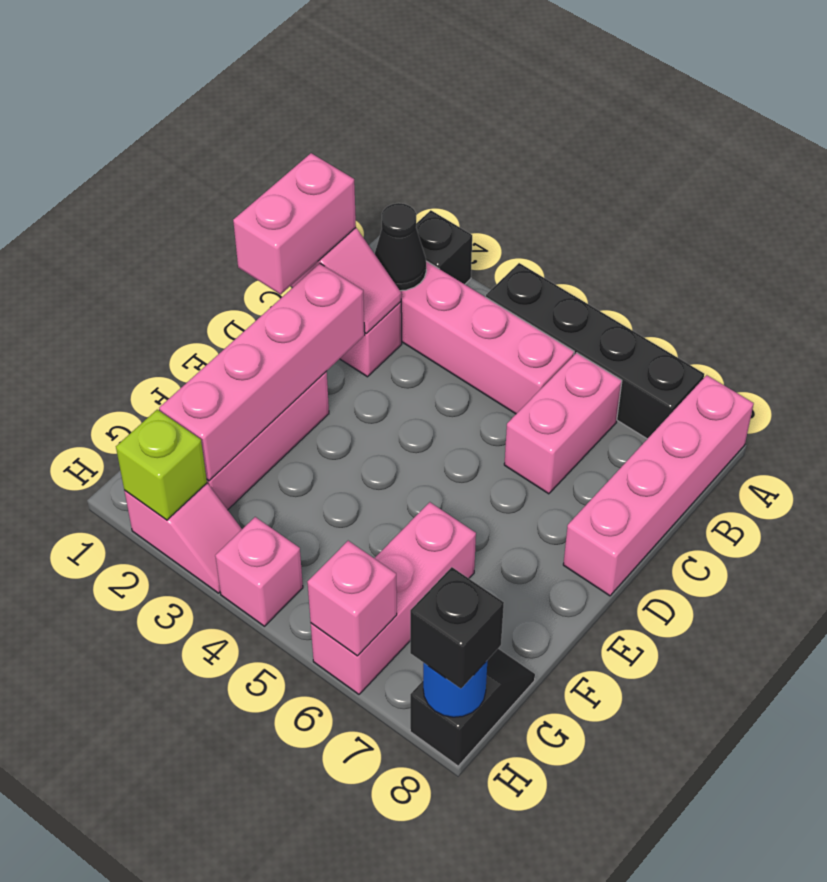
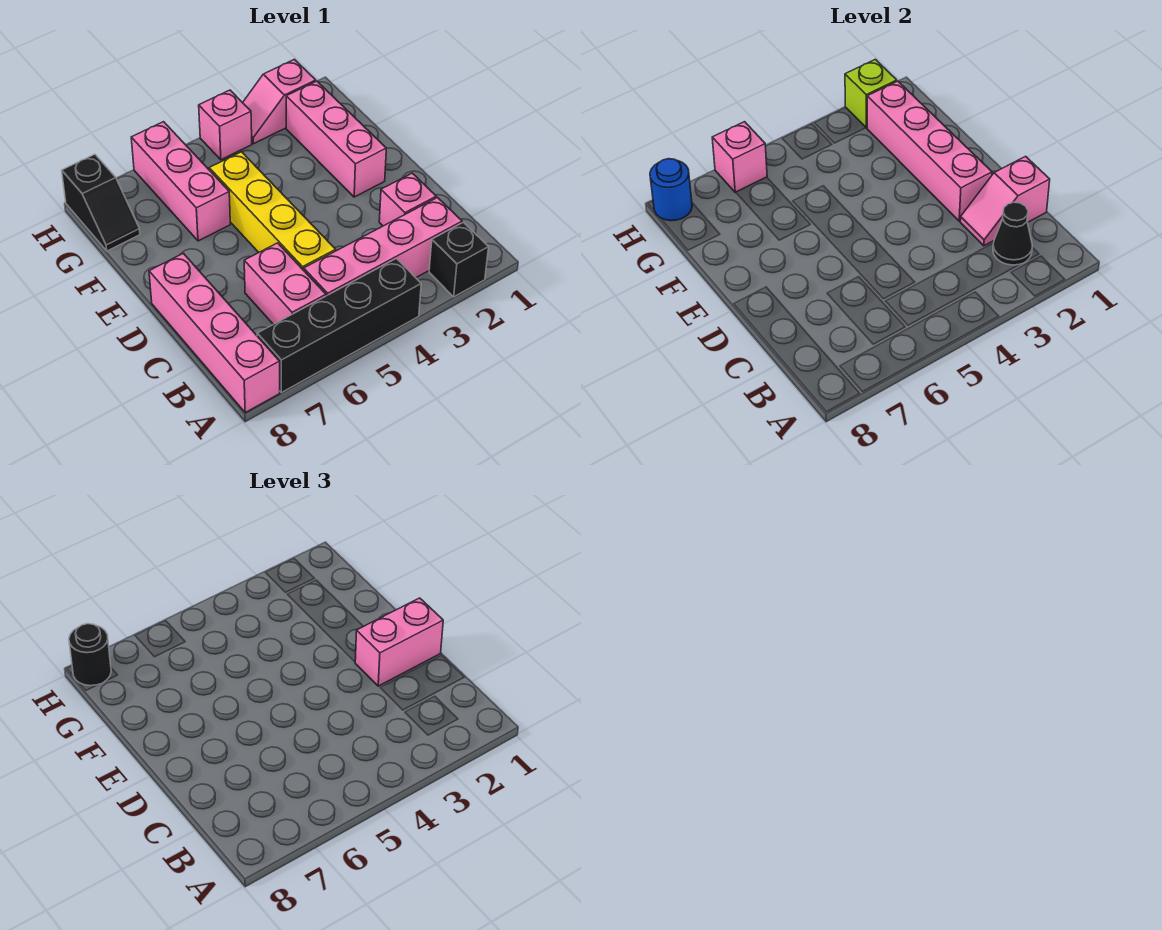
pink brick C1:D1 level 3 -> pink brick D1:D2 level 3
none -> yellow brick C5:F5 level 1
black brick H8 level 3 -> black round brick H8 level 3

